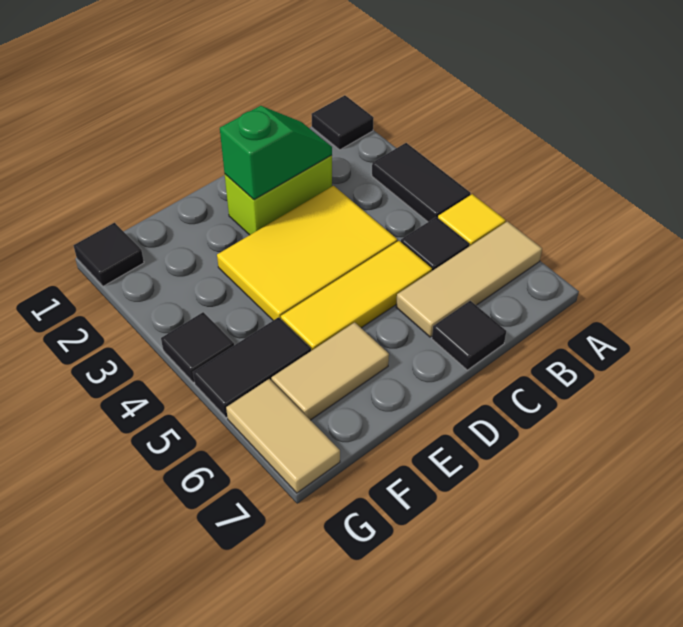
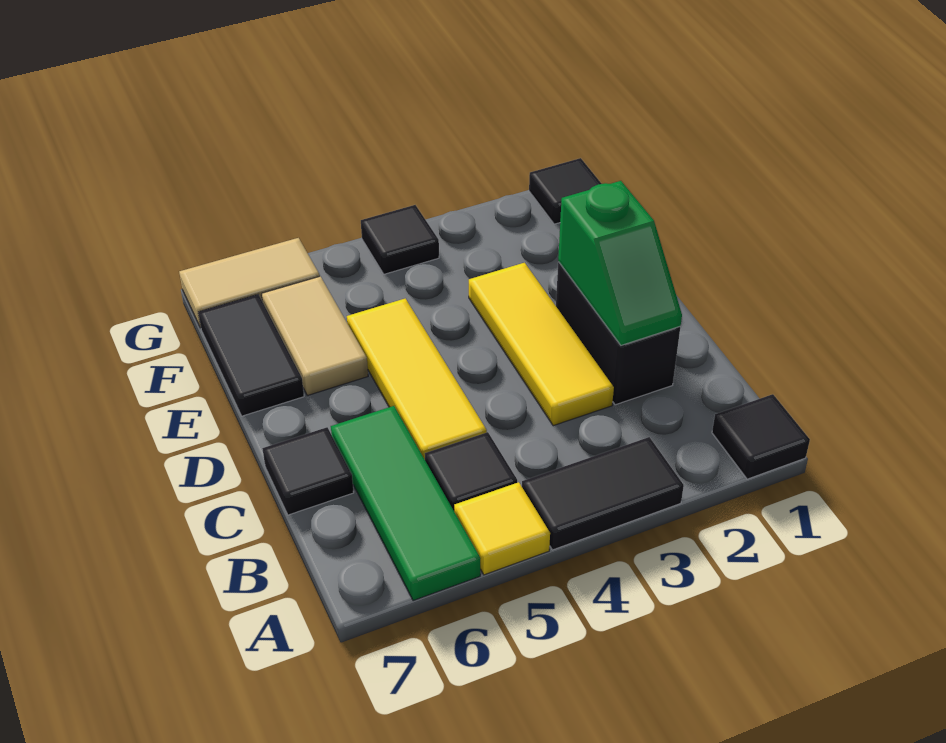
tan tile A6:C6 level 1 -> green tile A6:C6 level 1
lime brick C2:D2 level 1 -> black brick C2:D2 level 1
yellow tile C3:E4 level 1 -> yellow tile C3:E3 level 1
black tile F5:G5 level 1 -> black tile E7:F7 level 1

